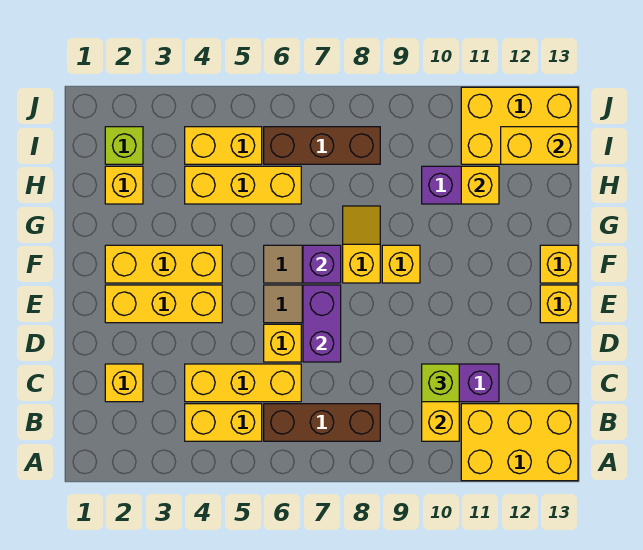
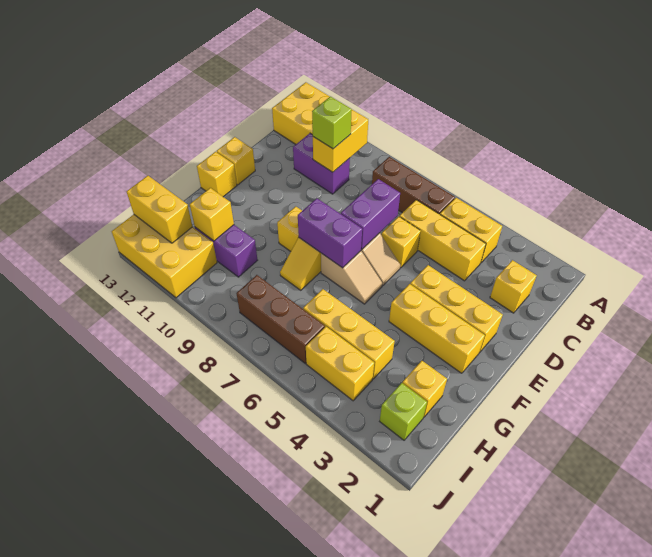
purple brick F7 level 2 -> purple brick F7:F8 level 2

